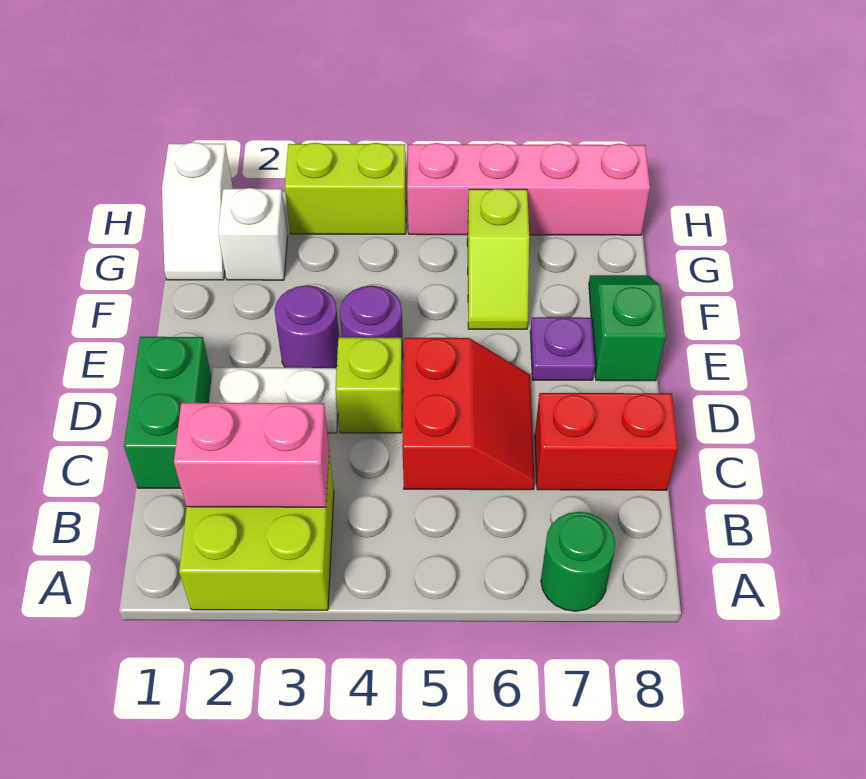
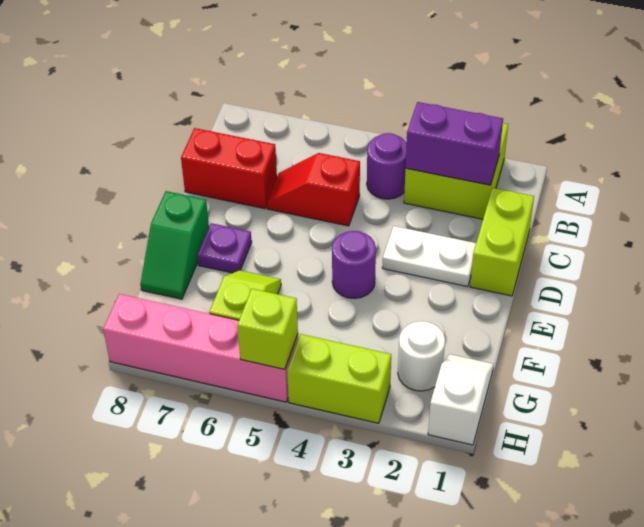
green round brick A7 level 1 -> none
pink brick B2:B3 level 2 -> purple brick B2:B3 level 2
green brick C1:D1 level 1 -> lime brick C1:D1 level 1
red slope C5:D6 level 1 top 5 -> red slope C5:C6 level 1 top 5
lime brick D4 level 1 -> lime brick H5 level 2
purple round brick E3 level 1 -> purple round brick B4 level 1
white brick G2 level 1 -> white round brick G2 level 1

